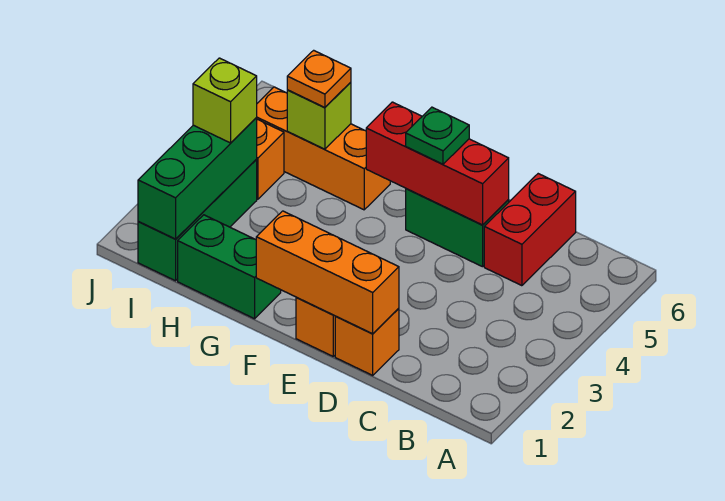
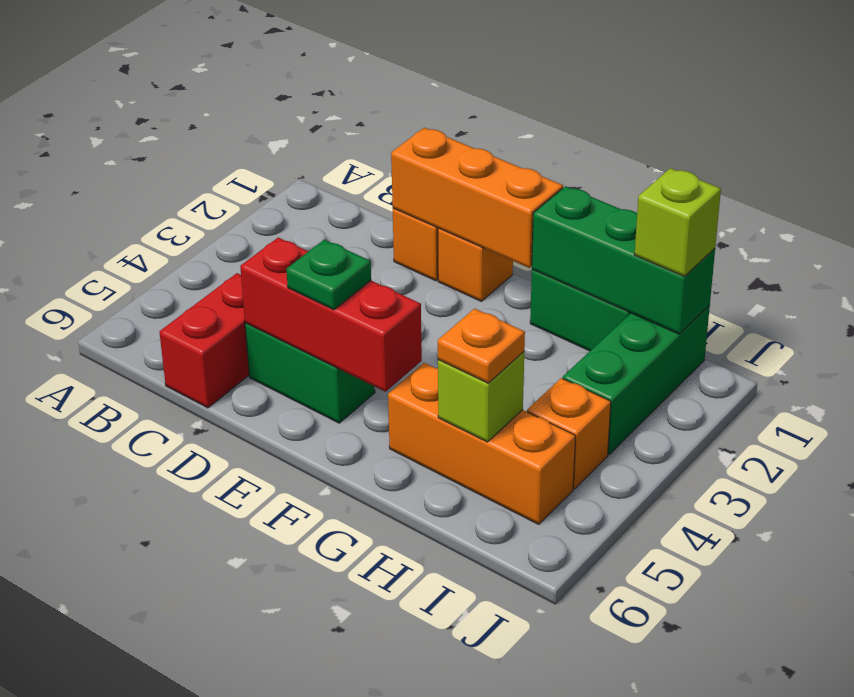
green brick I1:I3 level 2 -> green brick G1:I1 level 2
lime brick I3 level 3 -> lime brick I1 level 3

